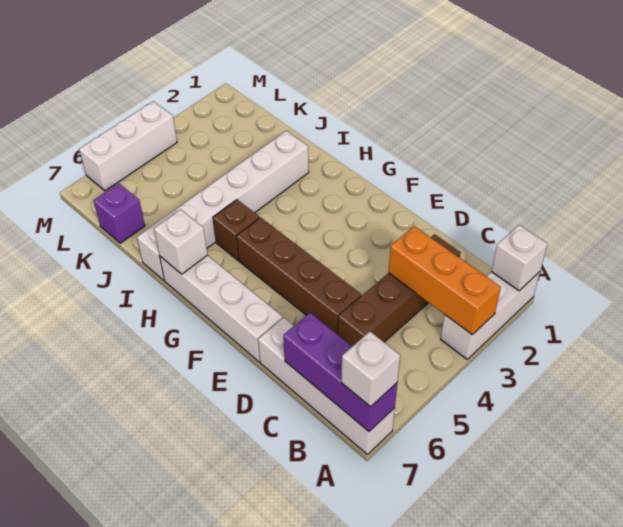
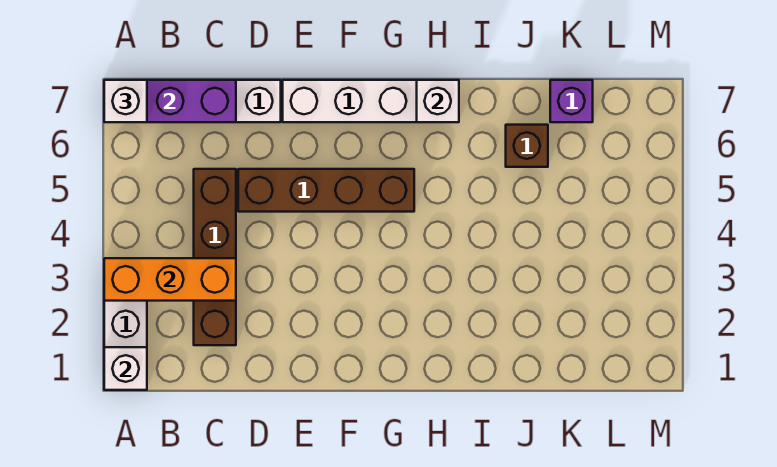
brown brick H5 level 1 -> brown brick J6 level 1
white brick I2:I7 level 1 -> none
white brick M4:M6 level 1 -> none

